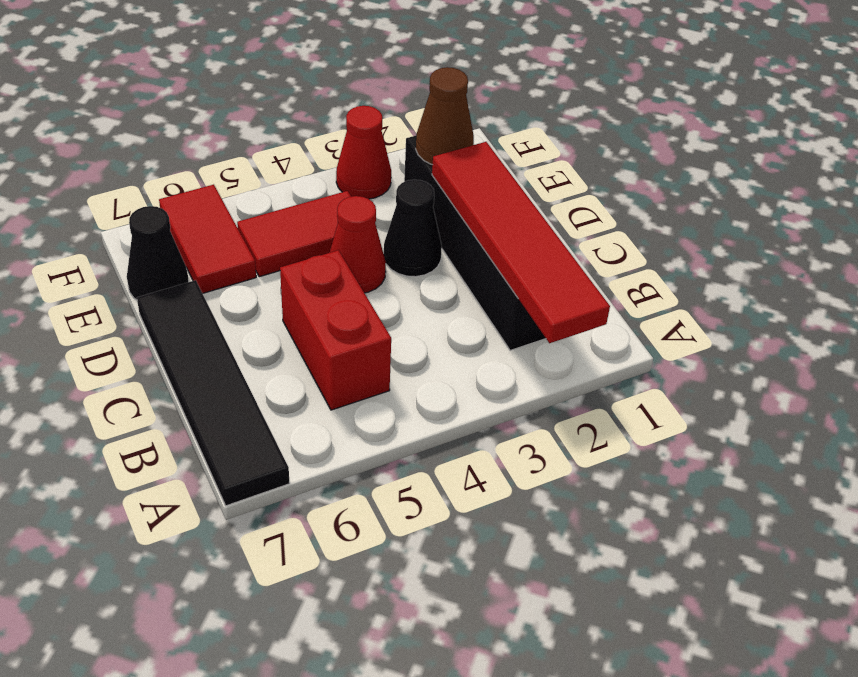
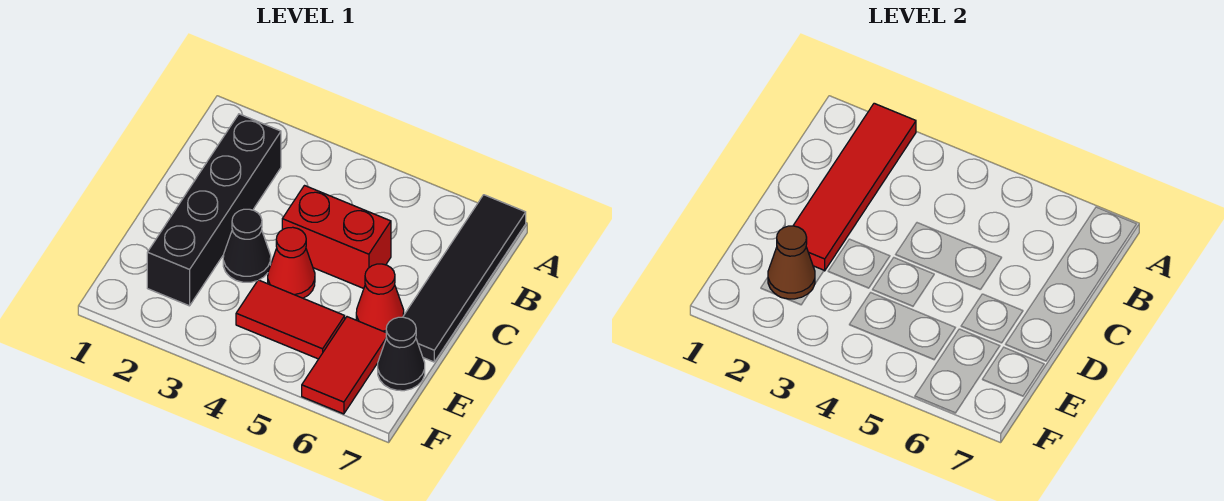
red brick B5:C5 level 1 -> red brick C4:C5 level 1
red cone F3 level 1 -> red cone D6 level 1

